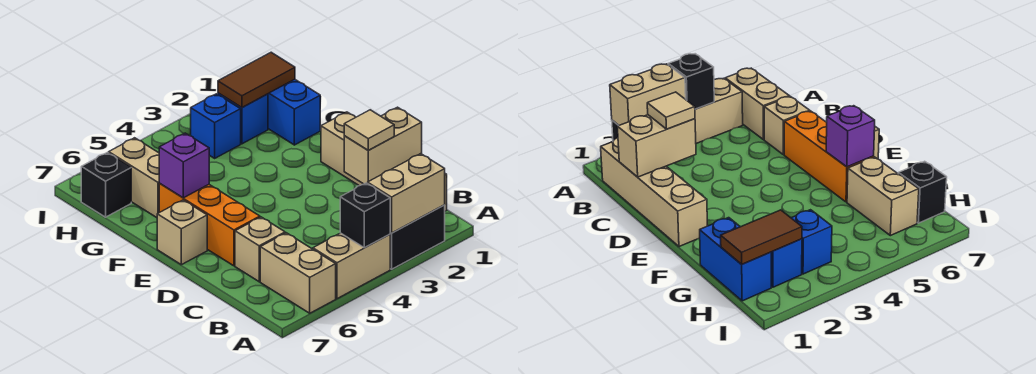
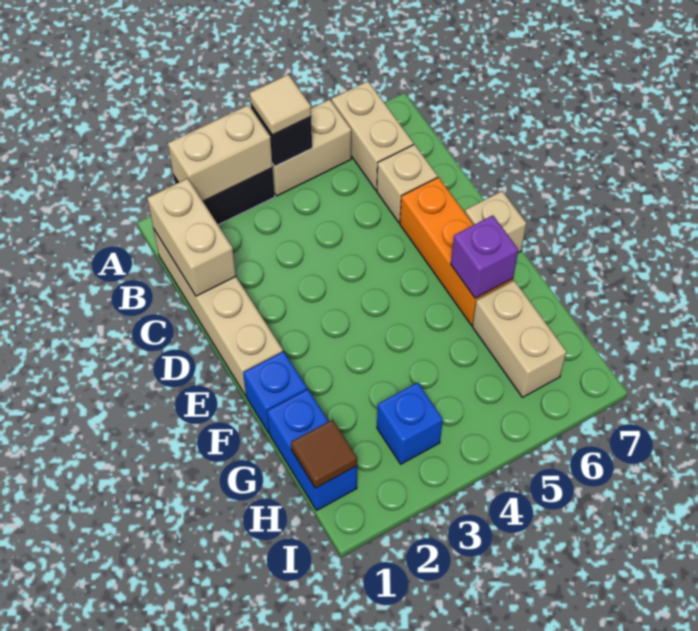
tan brick C1:C2 level 2 -> tan brick B1:C1 level 2
tan tile C2 level 3 -> tan tile A4 level 3
brown tile H1:H2 level 2 -> brown tile H1 level 2
blue brick H2 level 1 -> blue brick F1 level 1
black brick H7 level 1 -> none

